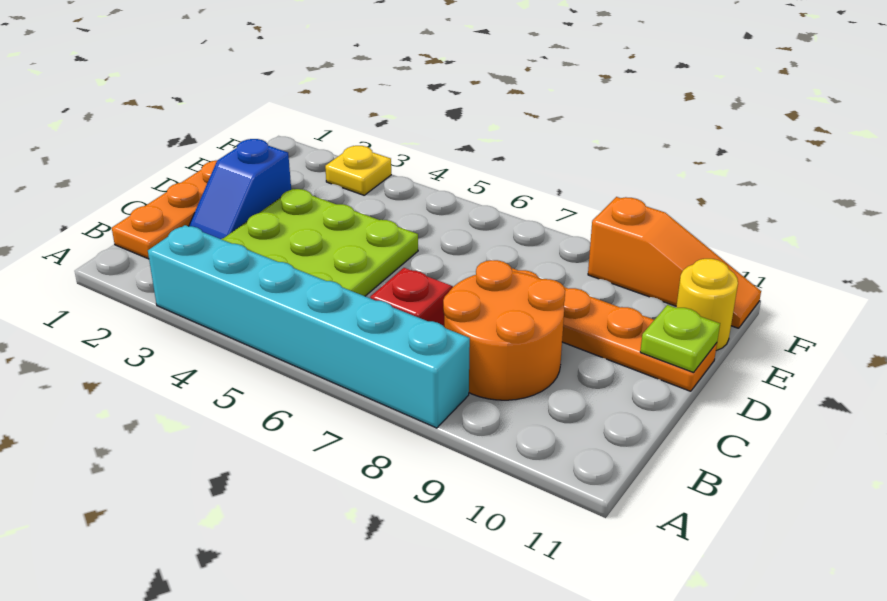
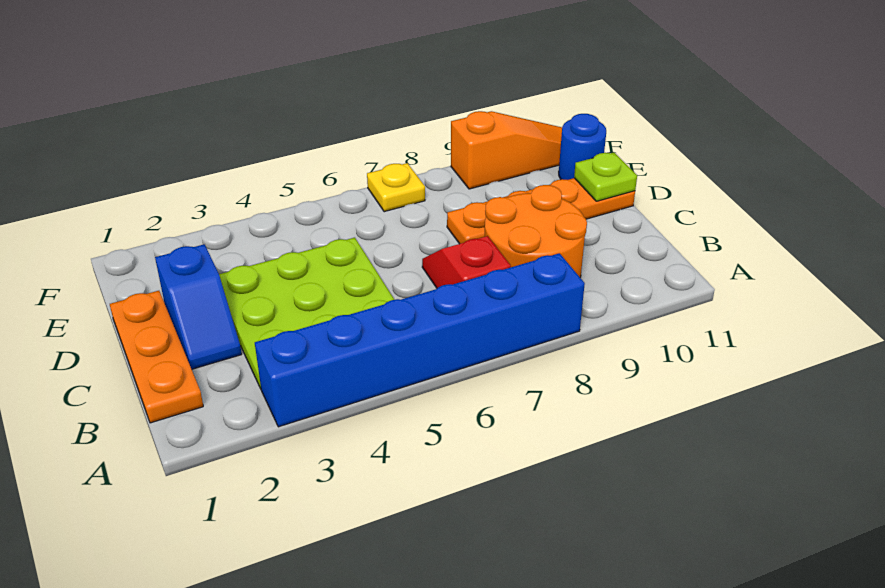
cyan brick A3:A8 level 1 -> blue brick A3:A8 level 1
yellow round brick E11 level 1 -> blue round brick E11 level 1
yellow plate F3 level 1 -> yellow plate F7 level 1

